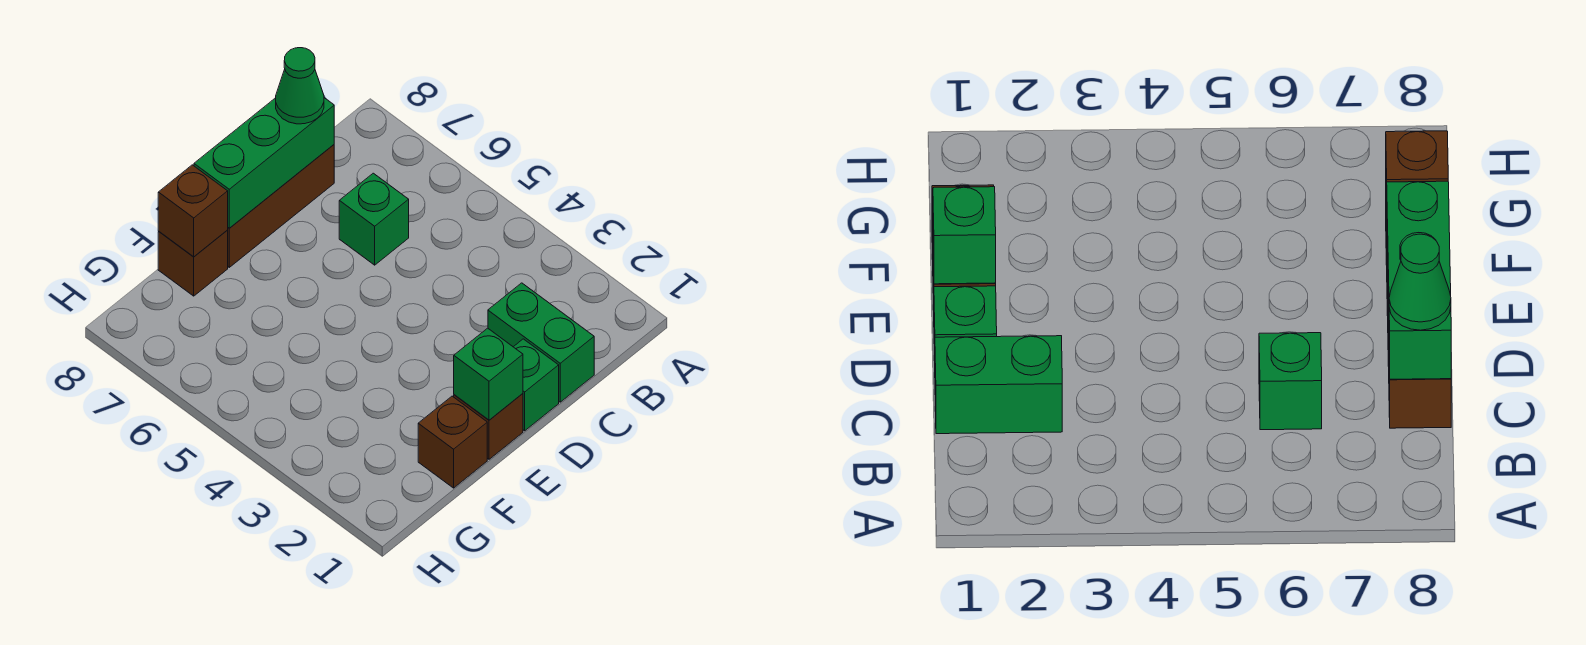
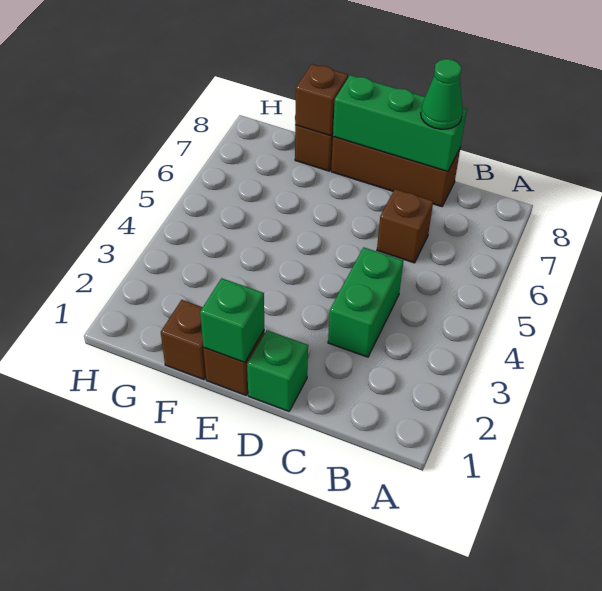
green brick C1:C2 level 1 -> green brick C3:C4 level 1
green brick C6 level 1 -> brown brick C6 level 1

